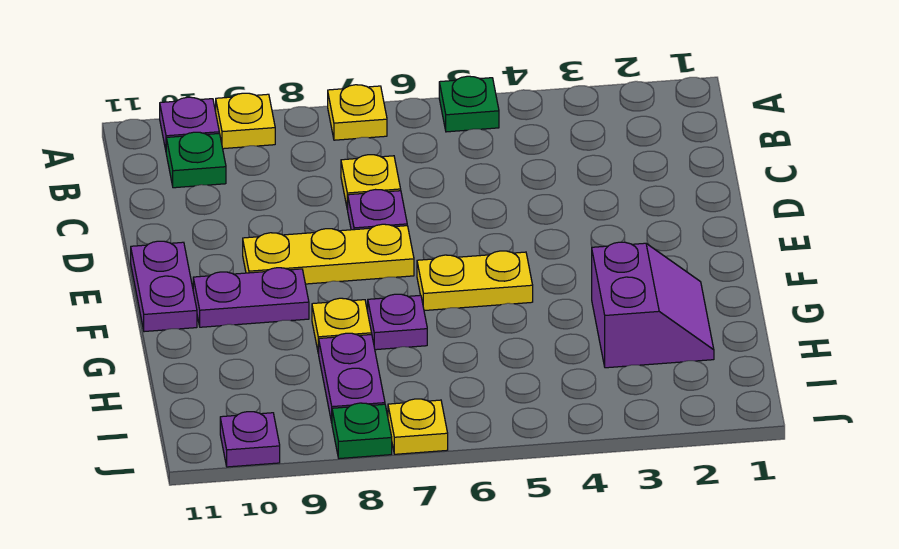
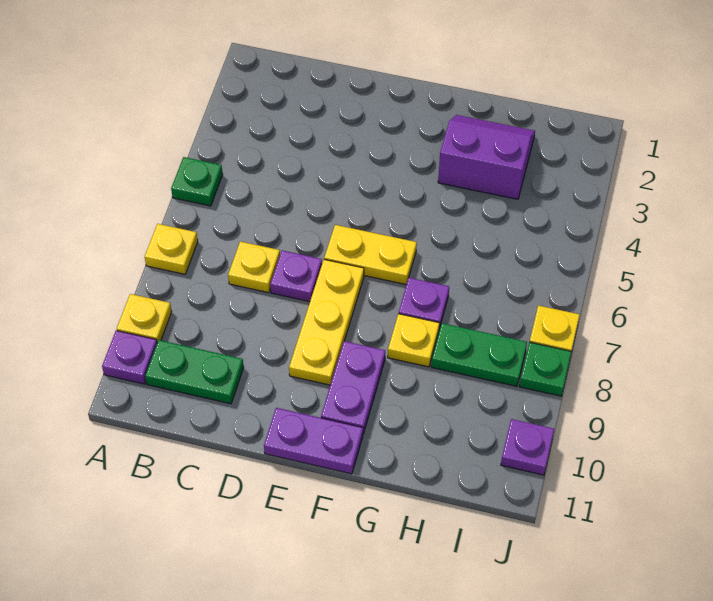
green plate B10 level 1 -> green plate B10:C10 level 1
yellow plate F5:F6 level 1 -> yellow plate E6:F6 level 1
purple plate H8:I8 level 1 -> green plate H8:I8 level 1

